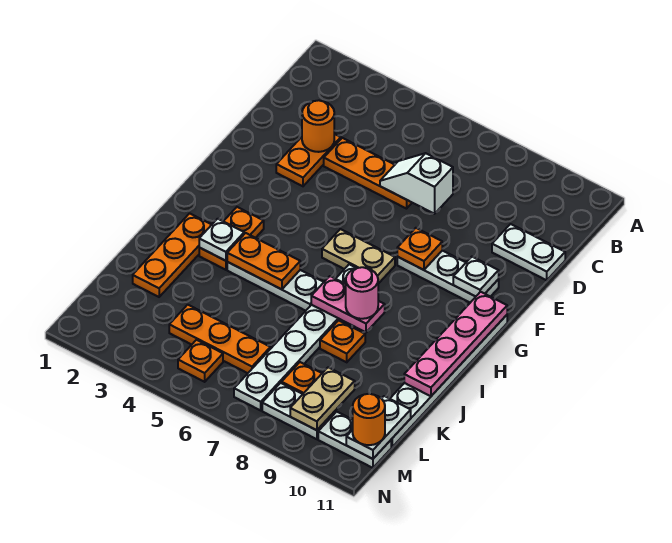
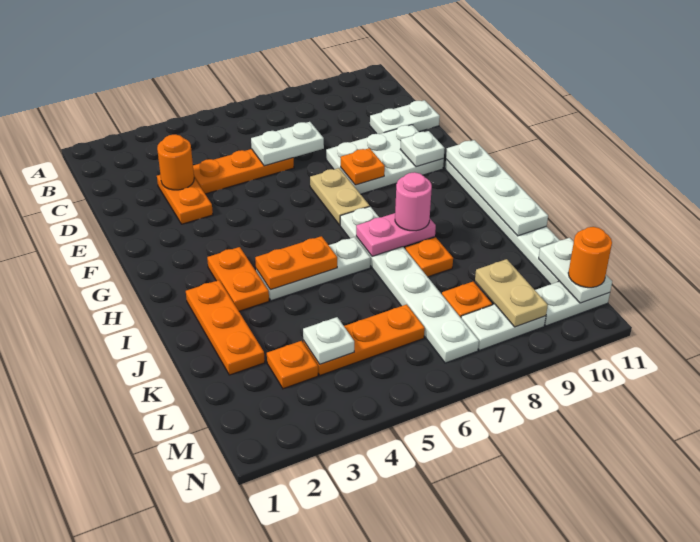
white slope D6:D7 level 2 top 7 -> white plate D6:D7 level 2
white plate F8:F10 level 1 -> white plate E8:F10 level 1
tan plate G6:G7 level 1 -> tan plate F7:G7 level 1
pink plate G11:J11 level 2 -> white plate G11:J11 level 2
white plate I3 level 2 -> white plate L4 level 2
orange plate M5 level 1 -> orange plate L3 level 1

